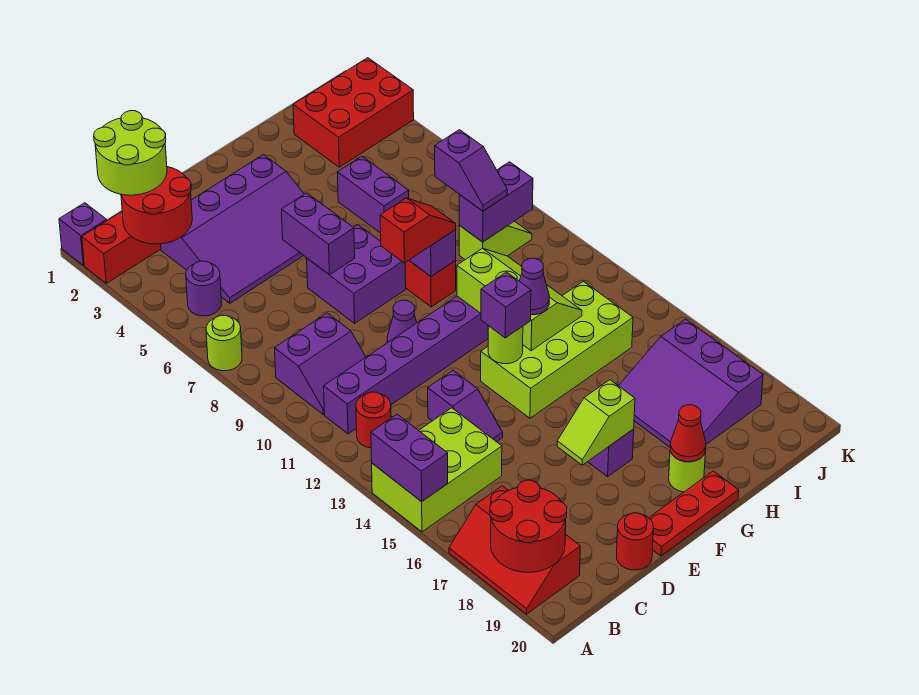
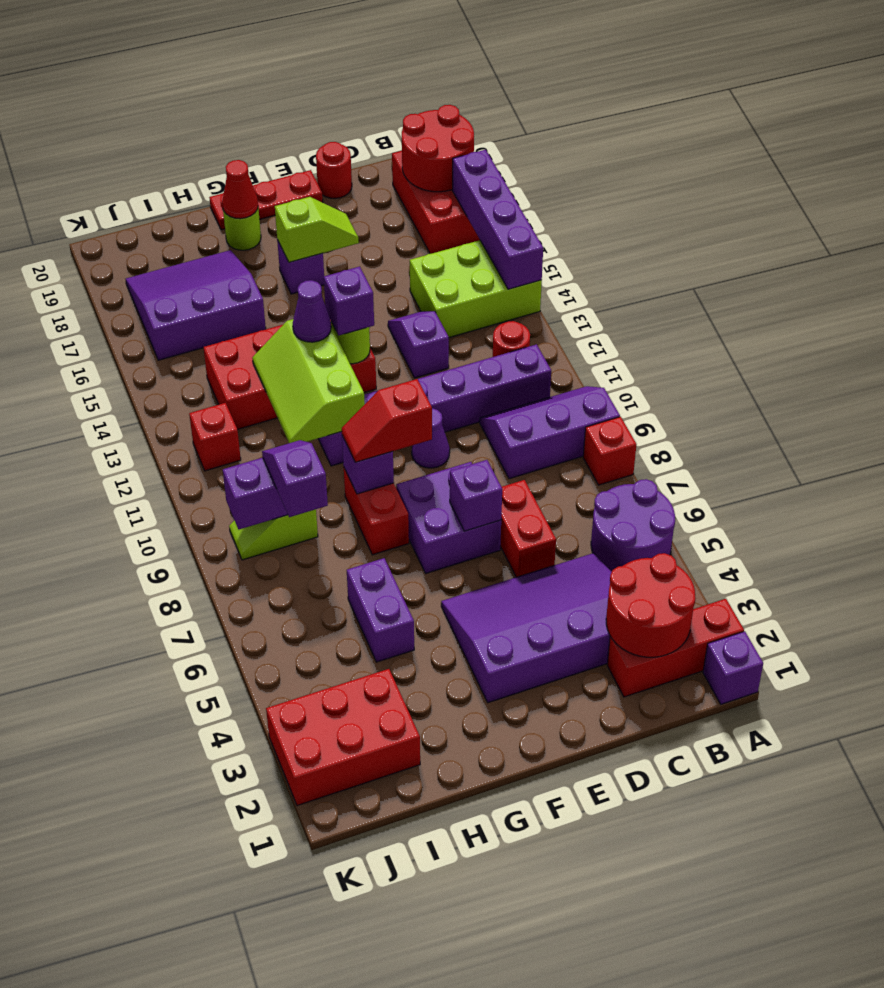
lime round brick A7 level 1 -> none
none -> red brick A8 level 1
purple brick A14:A15 level 2 -> purple brick A14:A17 level 2
lime round brick B1:C2 level 3 -> none
purple round brick B5 level 1 -> purple round brick A5:B6 level 1
purple slope B9:C10 level 1 top 9 -> purple slope A9:C10 level 1 top 9
none -> red brick D6:D7 level 1
purple brick E6:E7 level 2 -> purple brick E7 level 2
lime brick F13:I14 level 1 -> red brick F13:I14 level 1
purple slope H16:J18 level 1 top J -> purple slope H16:J18 level 1 top 16
none -> red brick J12 level 1

